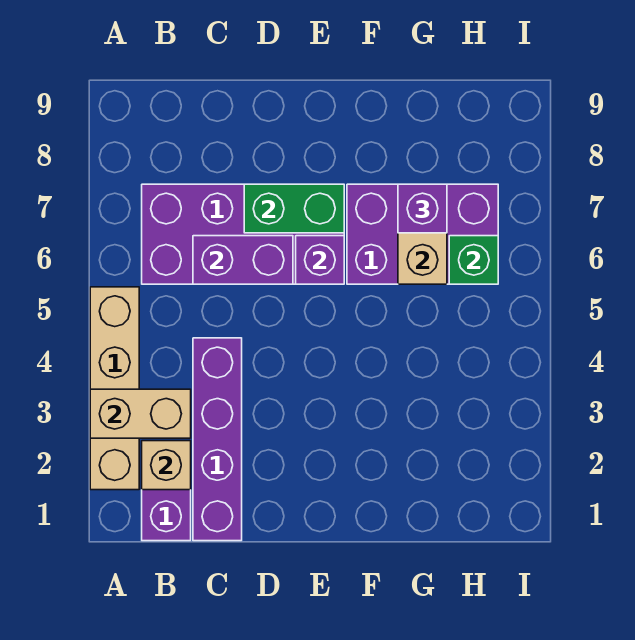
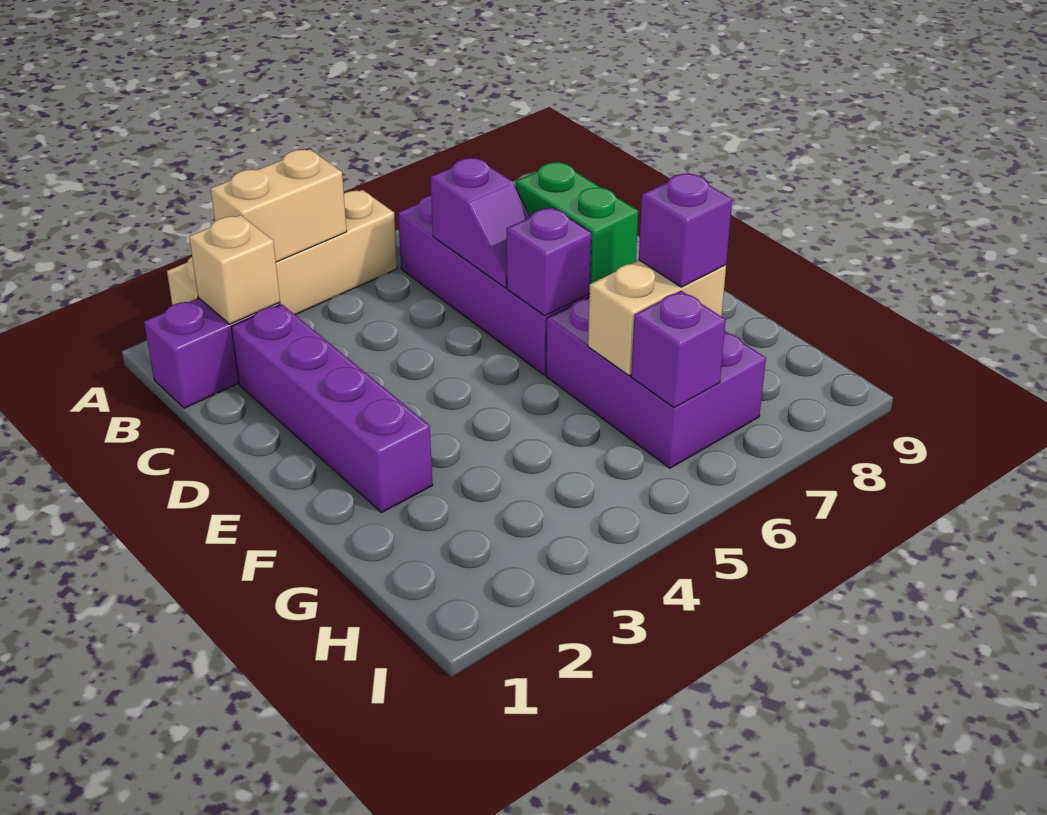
tan brick A3:B3 level 2 -> tan brick A3:A4 level 2
purple brick C1:C4 level 1 -> purple brick C2:F2 level 1
purple brick C6:D6 level 2 -> purple slope C6:D6 level 2 top C
green brick H6 level 2 -> purple brick H6 level 2

